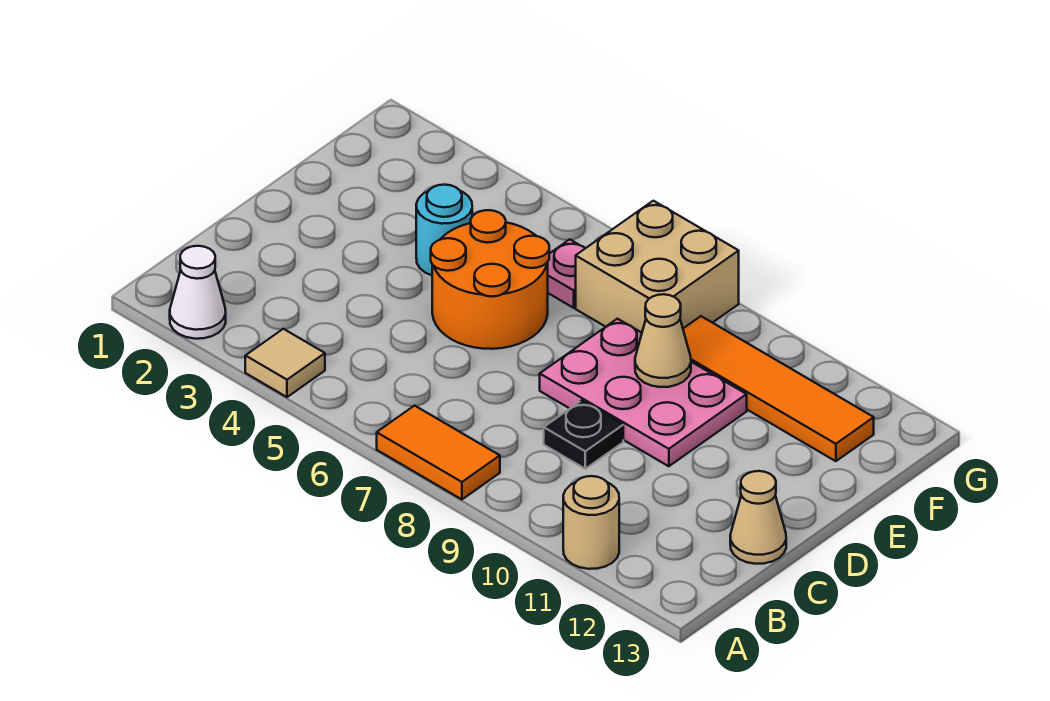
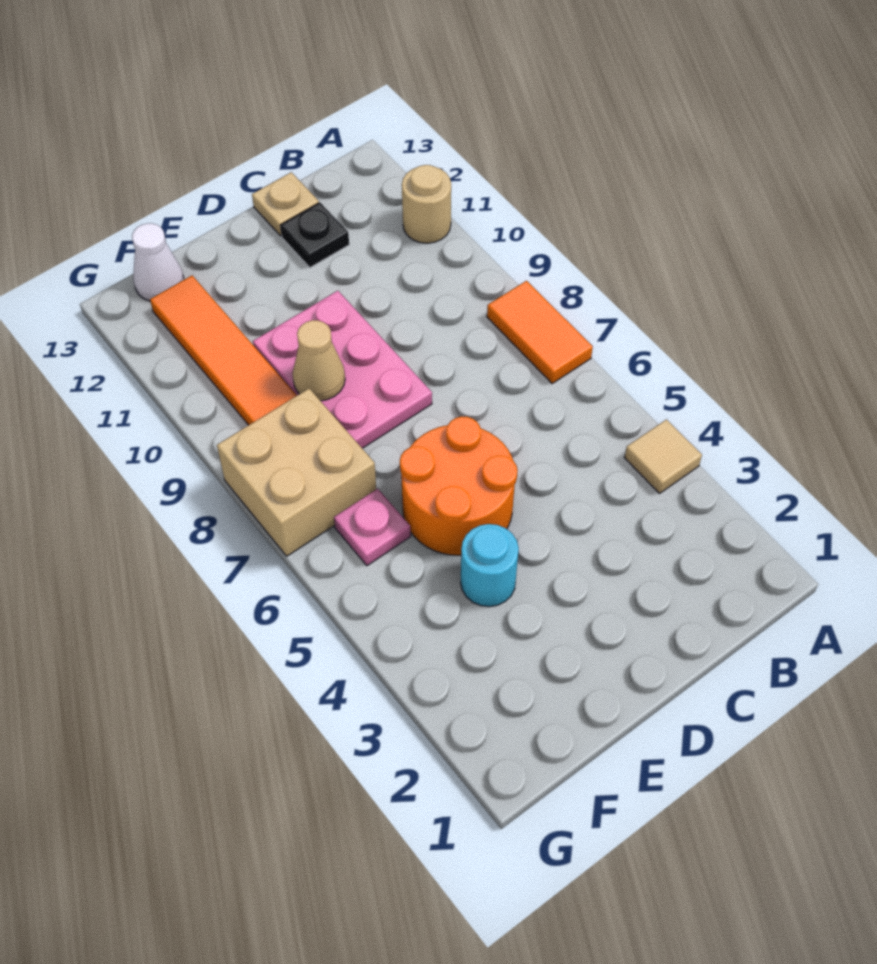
white cone A2 level 1 -> white cone F13 level 1
black plate C9 level 1 -> black plate C12 level 1
tan cone C13 level 1 -> tan plate C13 level 1

